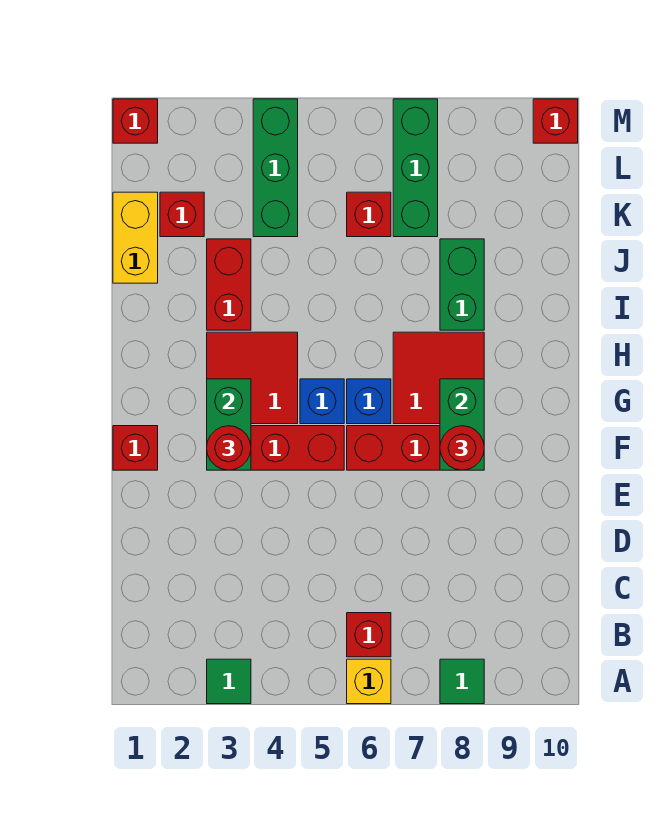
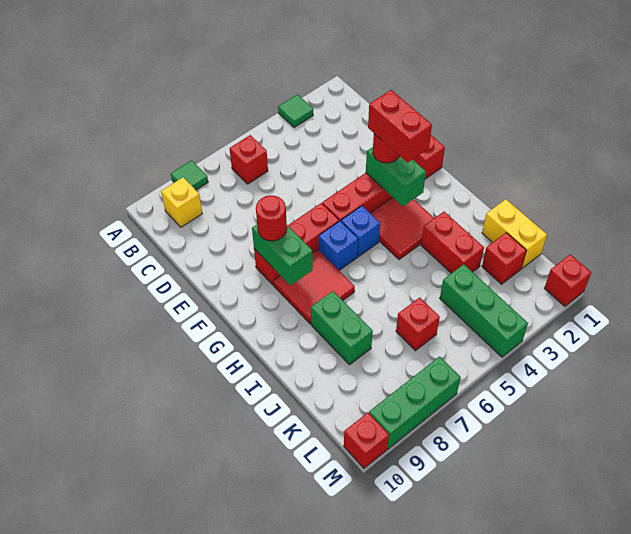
yellow brick A6 level 1 -> yellow brick B9 level 1
none -> red brick F3:G3 level 4
green brick K7:M7 level 1 -> green brick M7:M9 level 1

